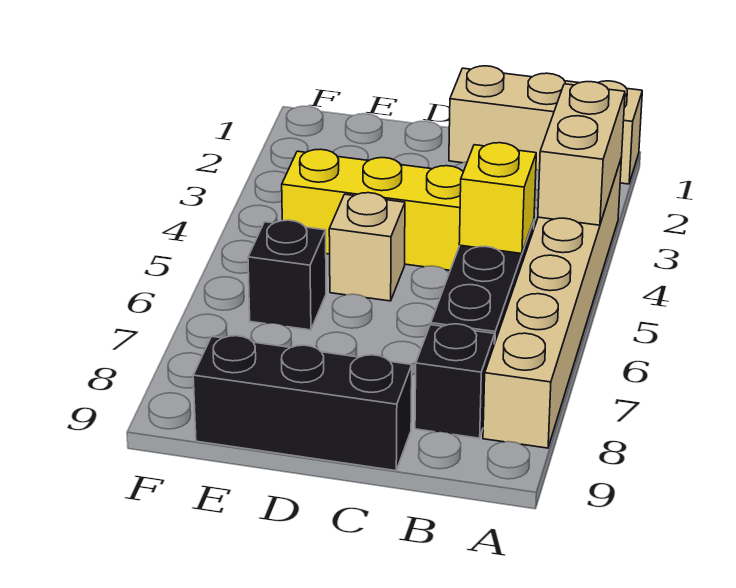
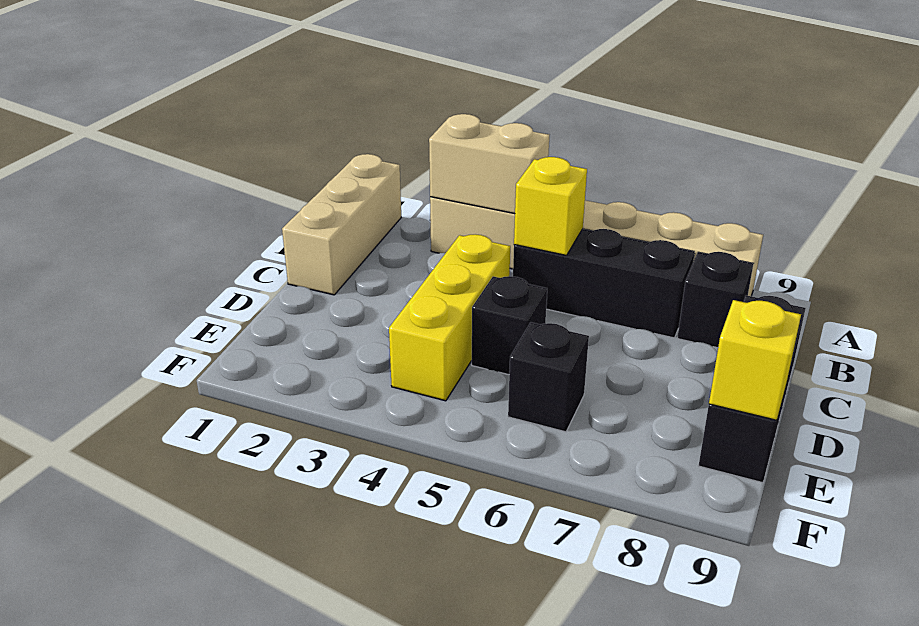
tan brick D5 level 1 -> black brick D5 level 1
none -> yellow brick E9 level 2

